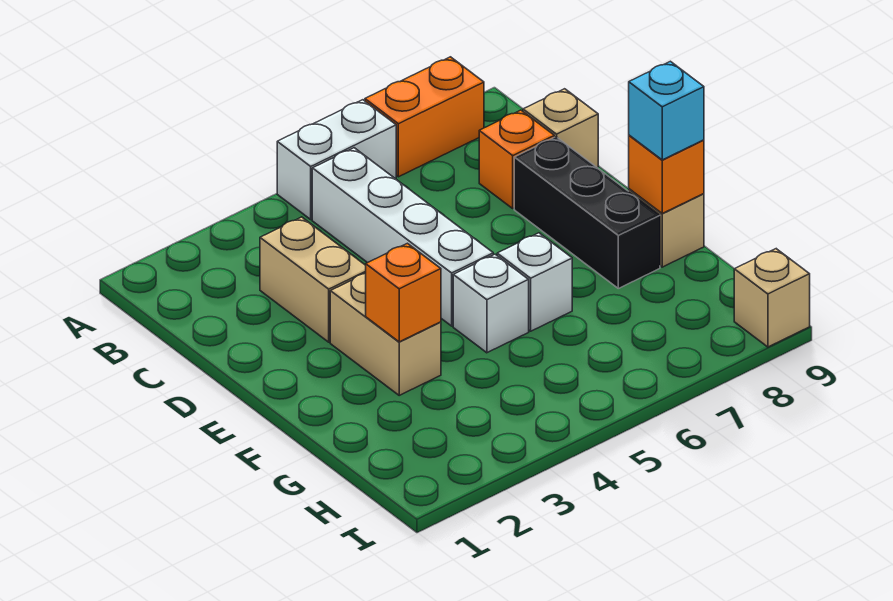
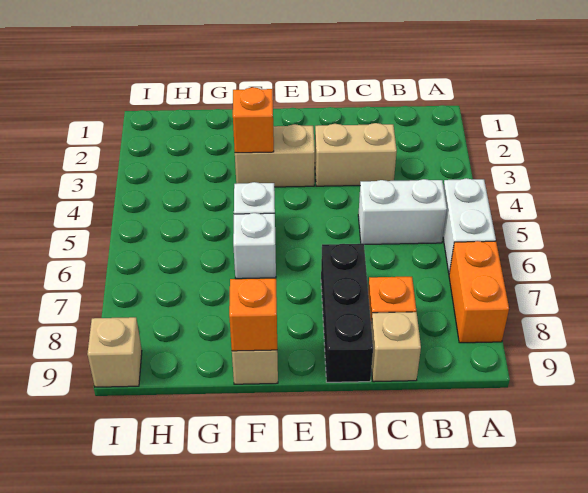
white brick B5:E5 level 1 -> white brick B5:C5 level 1
black brick D8:F8 level 1 -> black brick D7:D9 level 1
cyan brick F9 level 3 -> none

